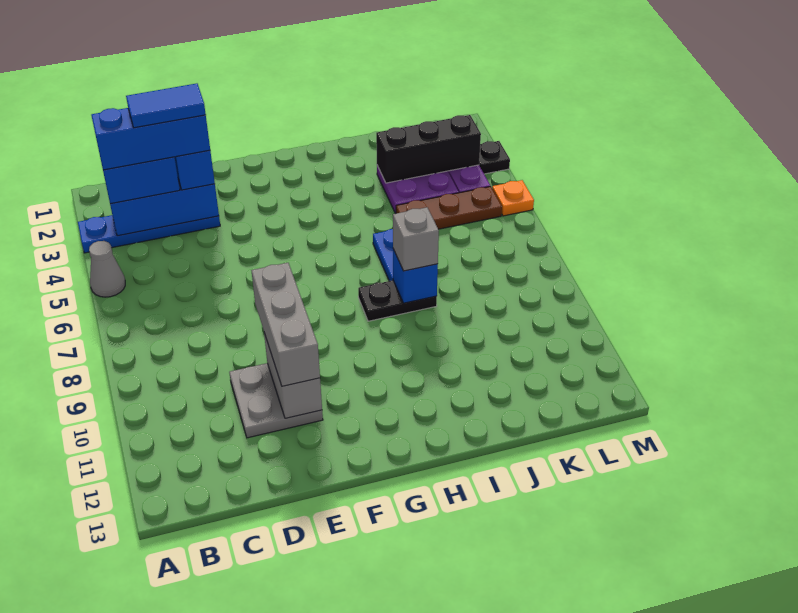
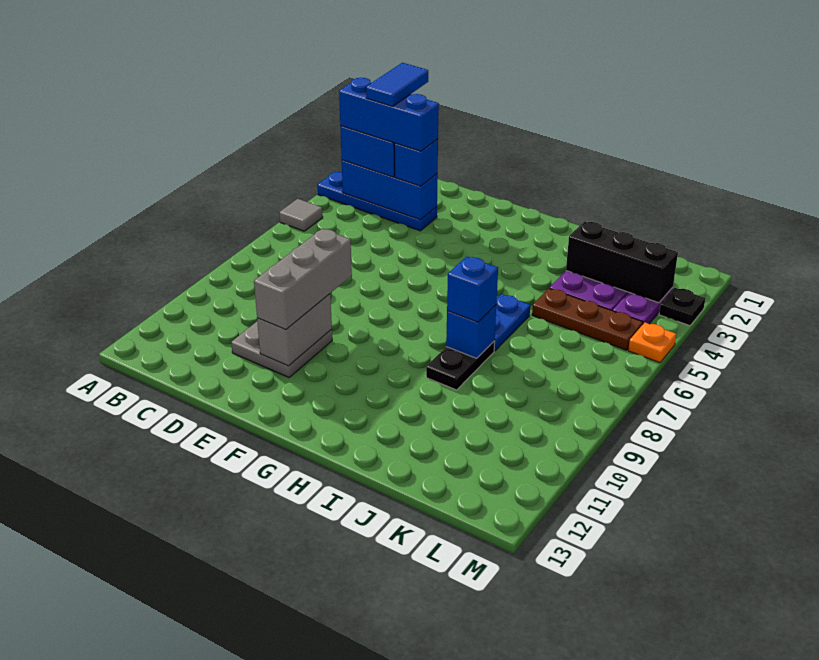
grey cone A5 level 1 -> grey tile A5 level 1
blue tile C3:D3 level 5 -> blue tile C2:C3 level 5
black plate H8:I8 level 1 -> black plate I8:I9 level 1
grey brick I8 level 3 -> blue brick I8 level 3

